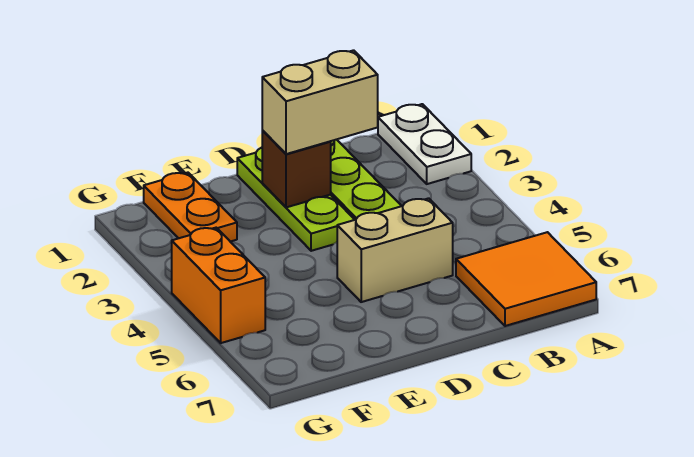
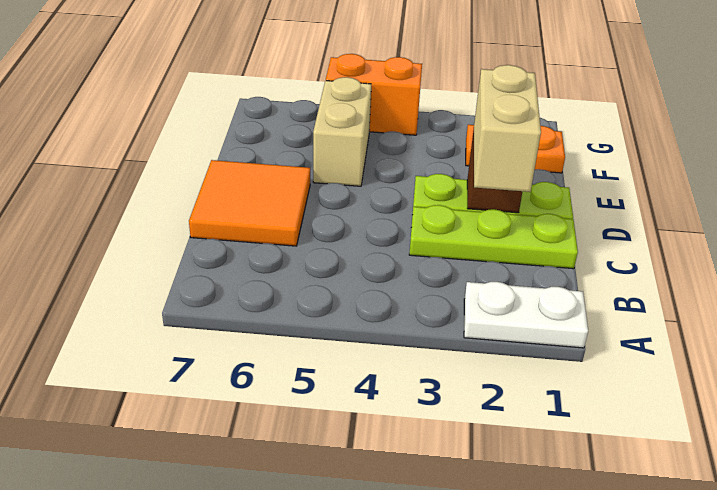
orange tile A6:B7 level 1 -> orange tile C6:D7 level 1
tan brick C5:D5 level 1 -> tan brick E5:F5 level 1

